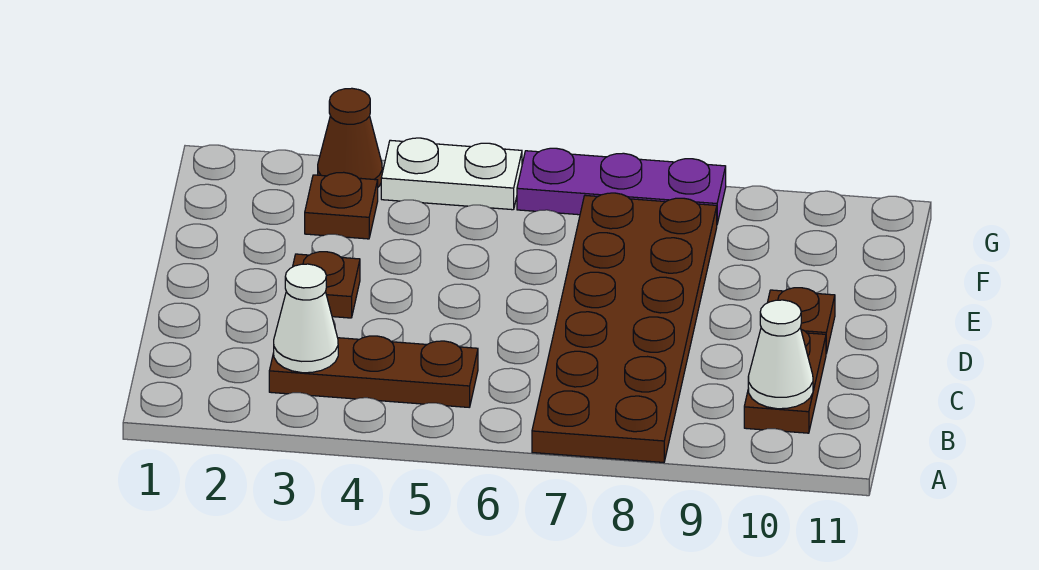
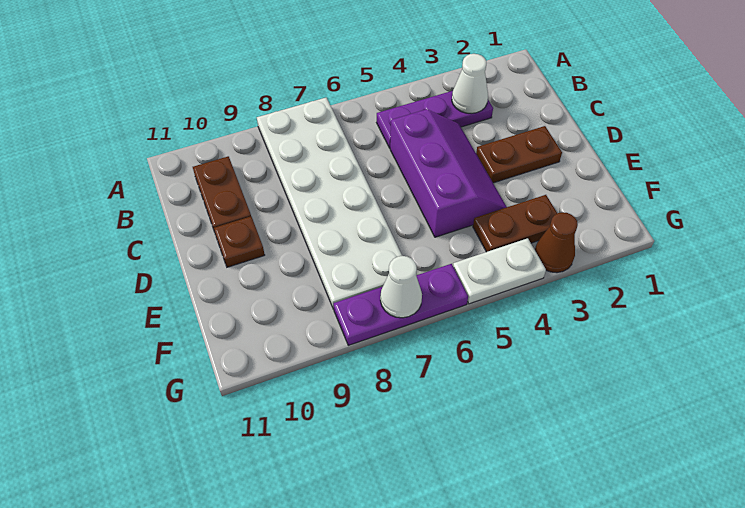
brown plate A7:F8 level 1 -> white plate A7:F8 level 1
brown plate B3:B5 level 1 -> purple plate B3:B5 level 1
white cone B10 level 2 -> white cone G7 level 2
none -> purple slope C4:E5 level 1 top 5
brown plate D3 level 1 -> brown plate D2:D3 level 1
brown plate F3 level 1 -> brown plate F3:F4 level 1

